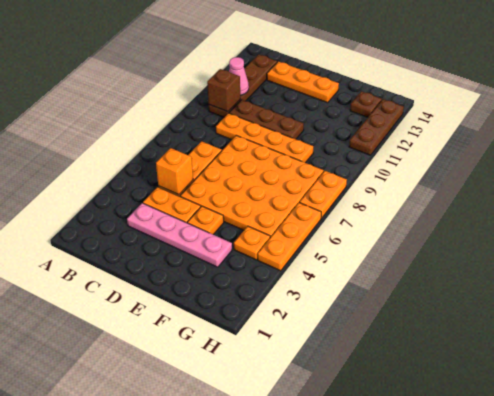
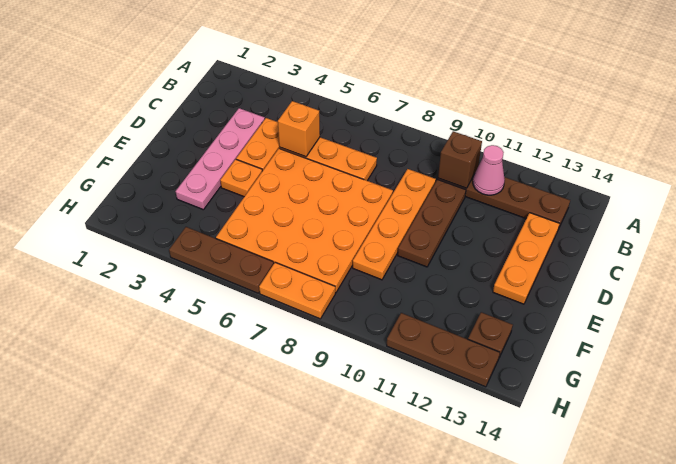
orange plate G4 level 1 -> none
orange plate H4:H6 level 1 -> brown plate H4:H6 level 1

